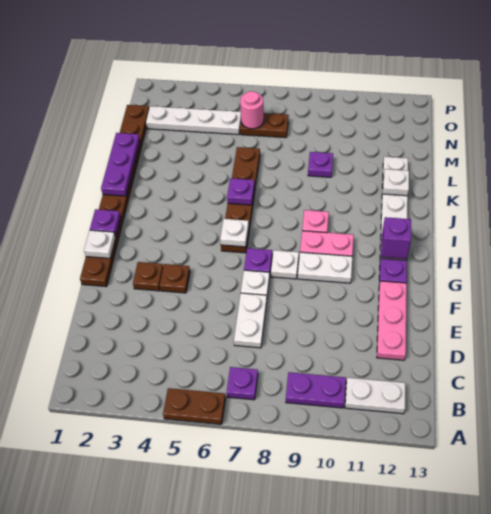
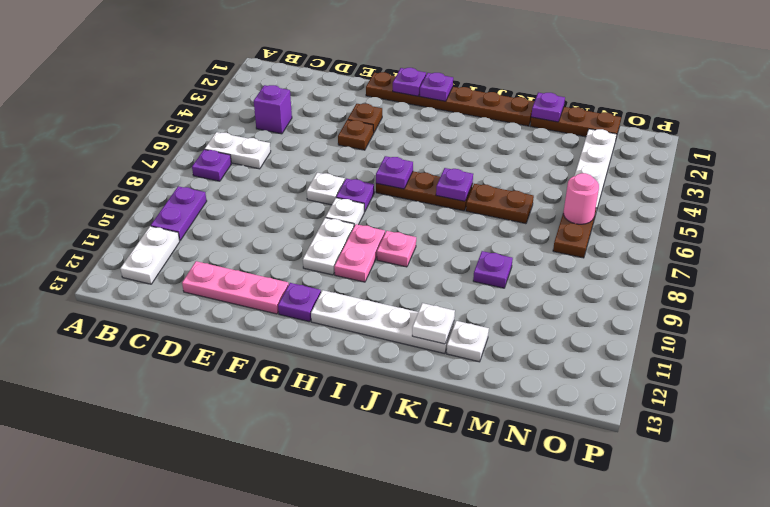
brown plate A5:A6 level 1 -> none
white plate D7:E7 level 1 -> white plate B6:C6 level 1
white plate G1 level 2 -> purple plate G1 level 2
white plate H6 level 2 -> purple plate H6 level 2
purple brick H12 level 2 -> purple brick C4 level 1
purple plate J1:L1 level 2 -> purple plate L1 level 2

